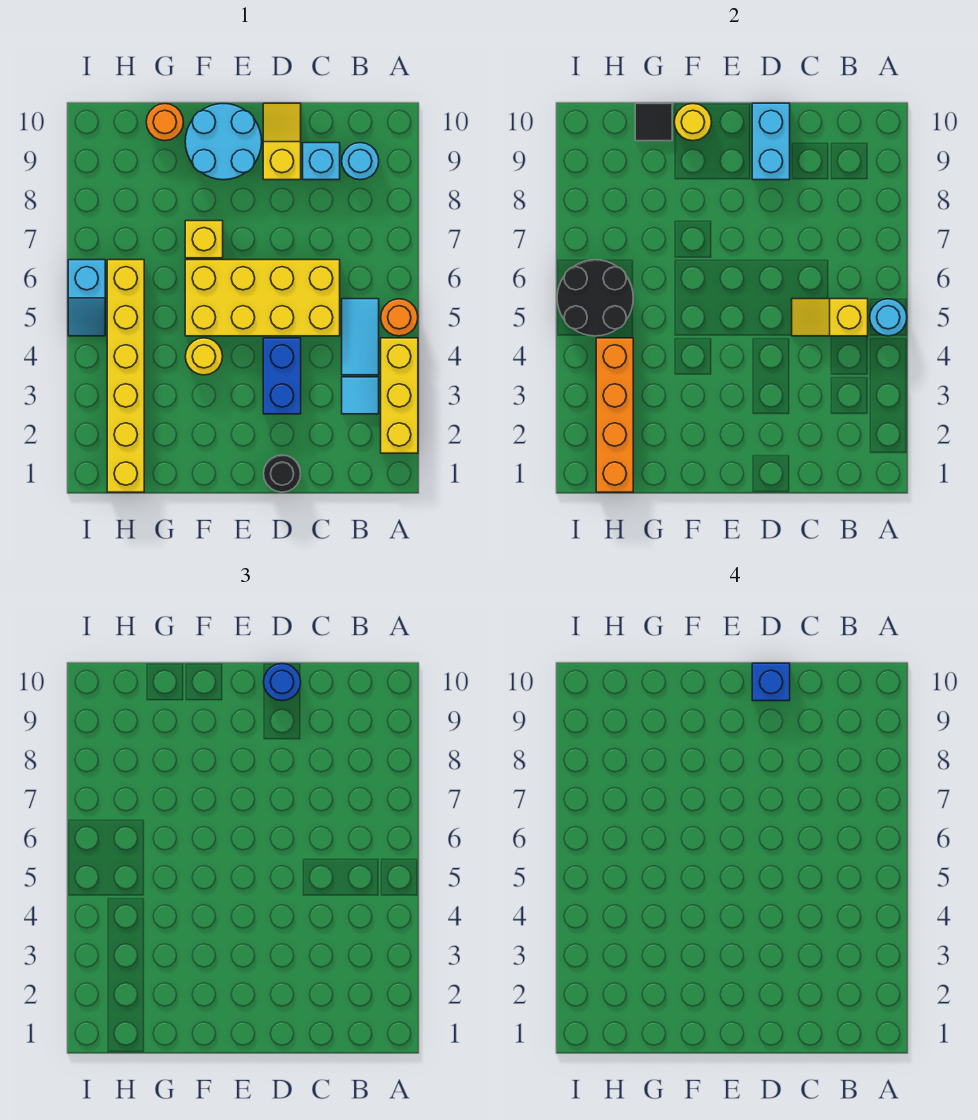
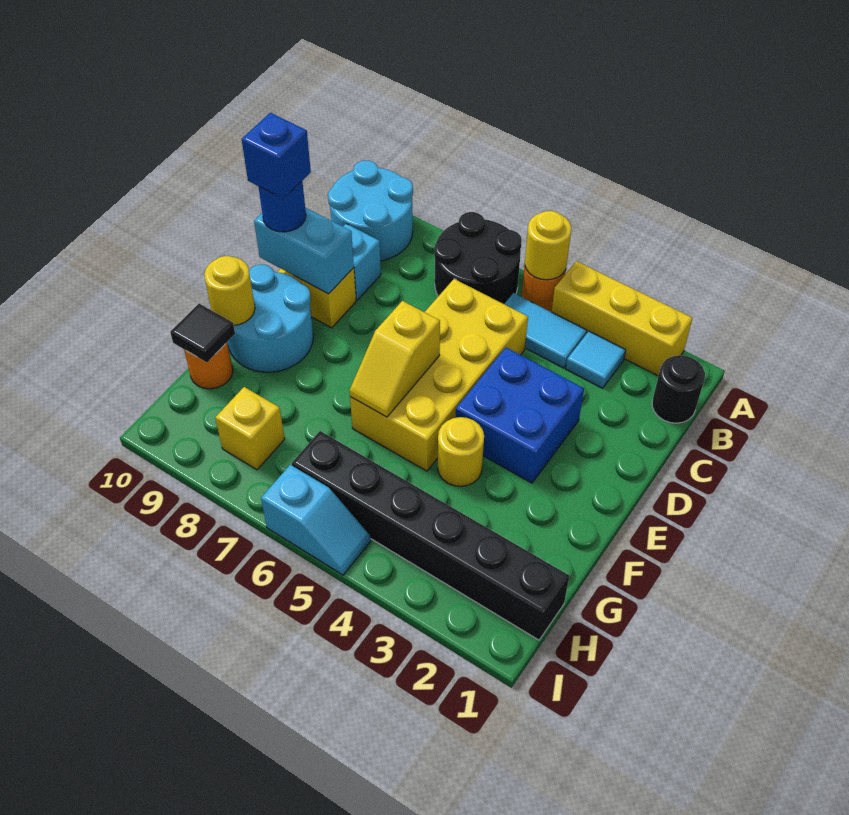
cyan round brick A5 level 2 -> yellow round brick A5 level 2
yellow slope B5:C5 level 2 top B -> yellow slope E6:F6 level 2 top E
cyan round brick B9 level 1 -> cyan round brick A9:B10 level 1
black round brick D1 level 1 -> black round brick B1 level 1
blue brick D3:D4 level 1 -> blue brick D3:E4 level 1
yellow brick F7 level 1 -> yellow brick H8 level 1
yellow brick H1:H6 level 1 -> black brick H1:H6 level 1
orange brick H1:H4 level 2 -> none
black round brick H5:I6 level 2 -> black round brick A6:B7 level 1

